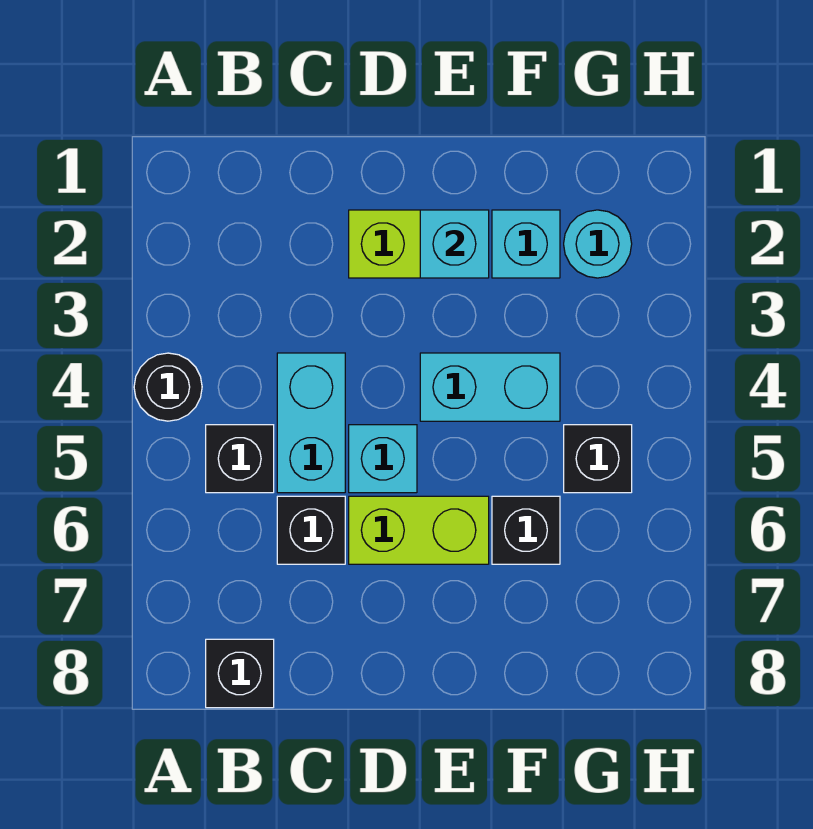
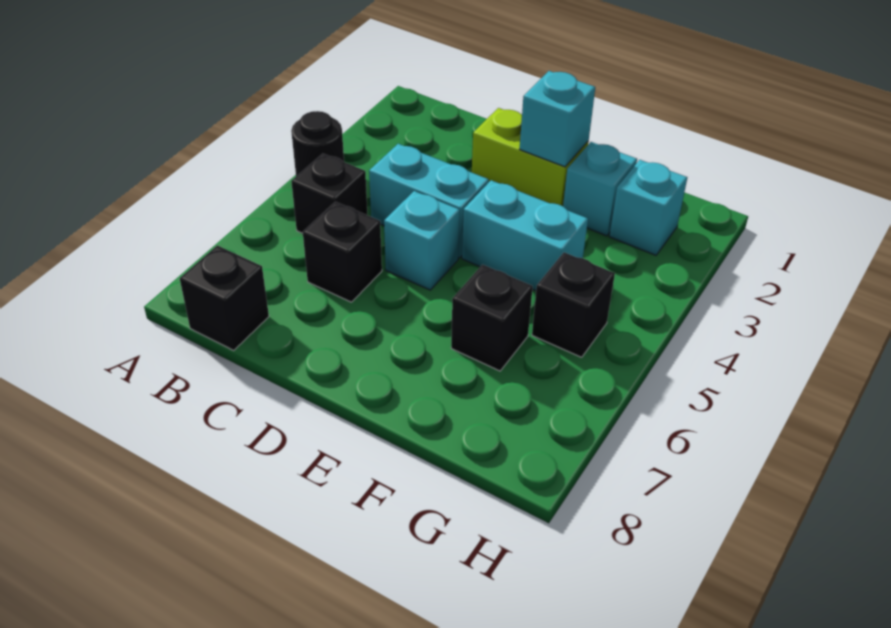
cyan brick C4:C5 level 1 -> cyan brick C4:D4 level 1
lime brick D6:E6 level 1 -> none
cyan round brick G2 level 1 -> cyan brick G2 level 1

